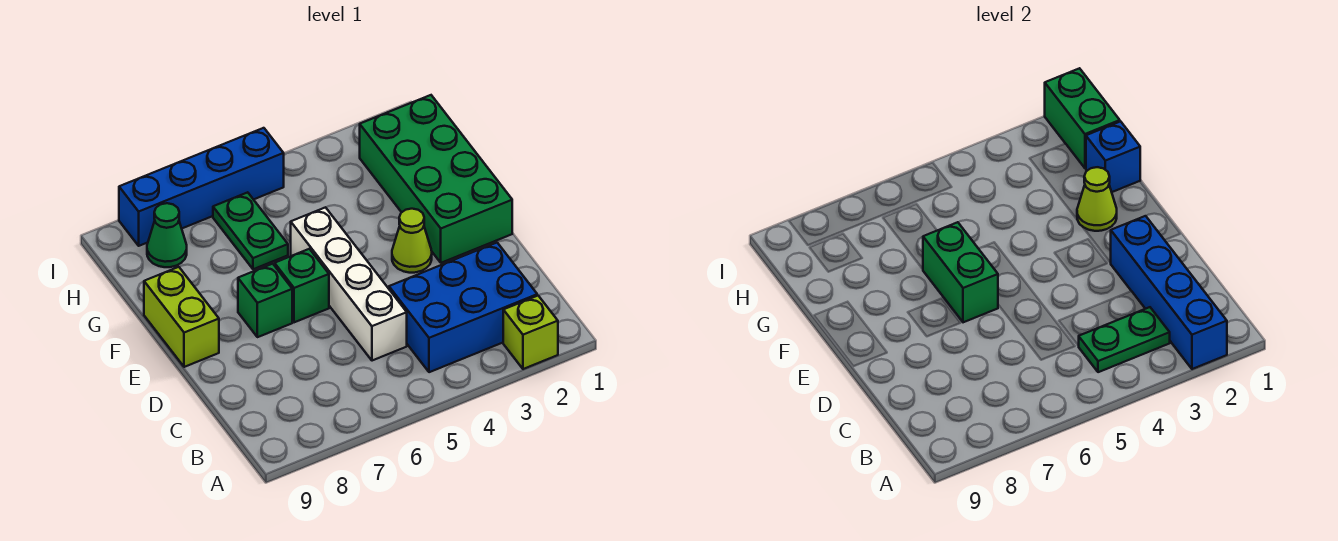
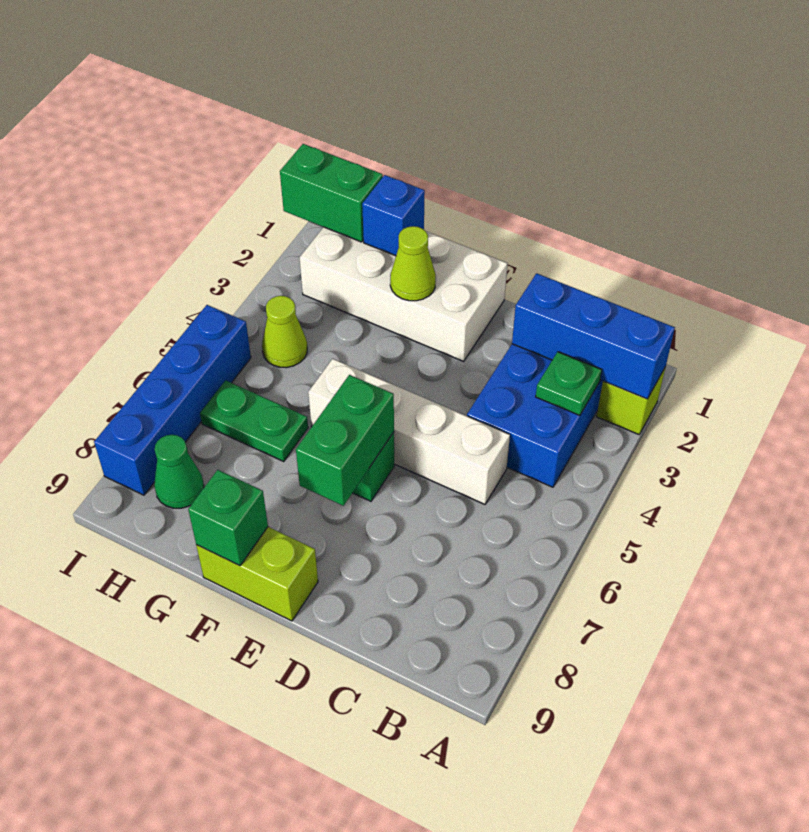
blue brick A2:D2 level 2 -> blue brick A2:C2 level 2
green plate B3:B4 level 2 -> green plate B3 level 2
green brick E1:H2 level 1 -> white brick E1:H2 level 1
lime cone E3 level 1 -> lime cone H4 level 1
green brick E6:F6 level 2 -> green brick E6:E7 level 2
green brick E7 level 1 -> green brick F9 level 2

